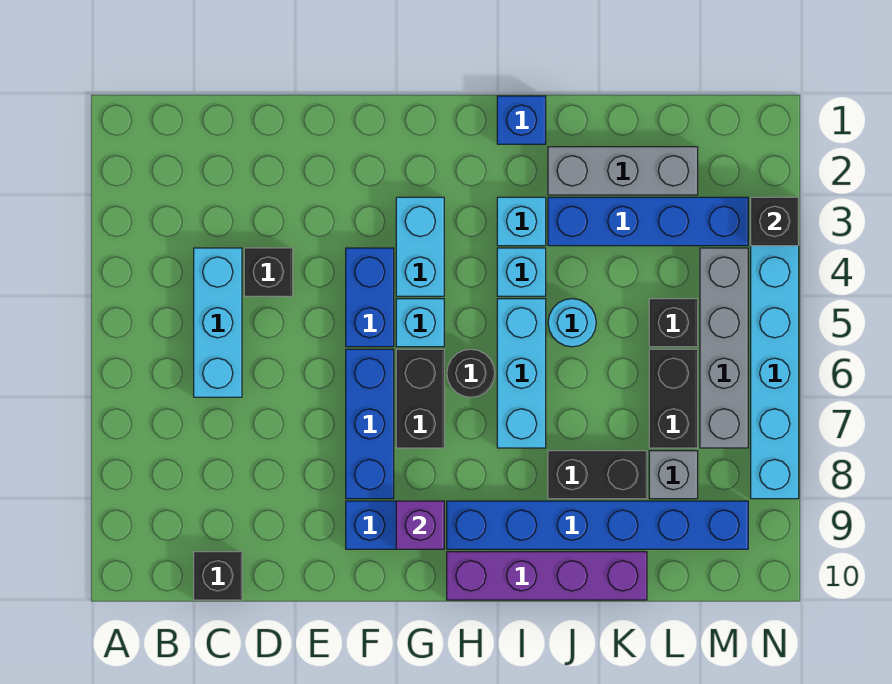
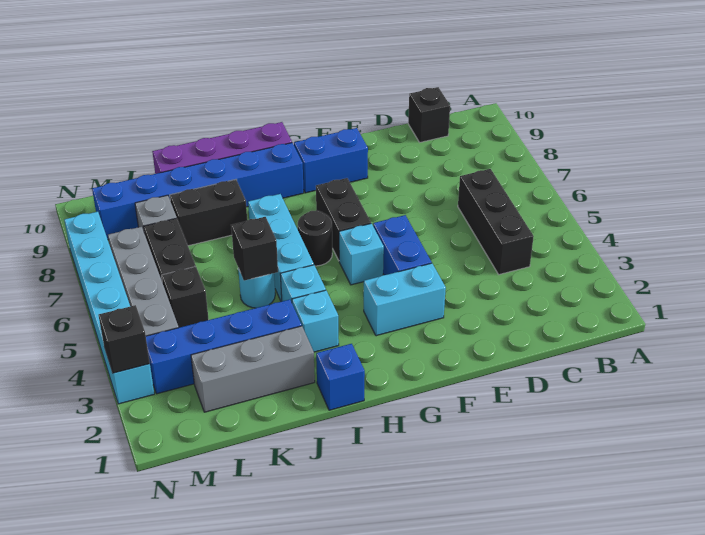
cyan brick C4:C6 level 1 -> black brick C4:C6 level 1
black brick D4 level 1 -> black brick J5 level 2
blue brick F6:F8 level 1 -> none
cyan brick G3:G4 level 1 -> cyan brick F3:G3 level 1
purple brick G9 level 2 -> none

